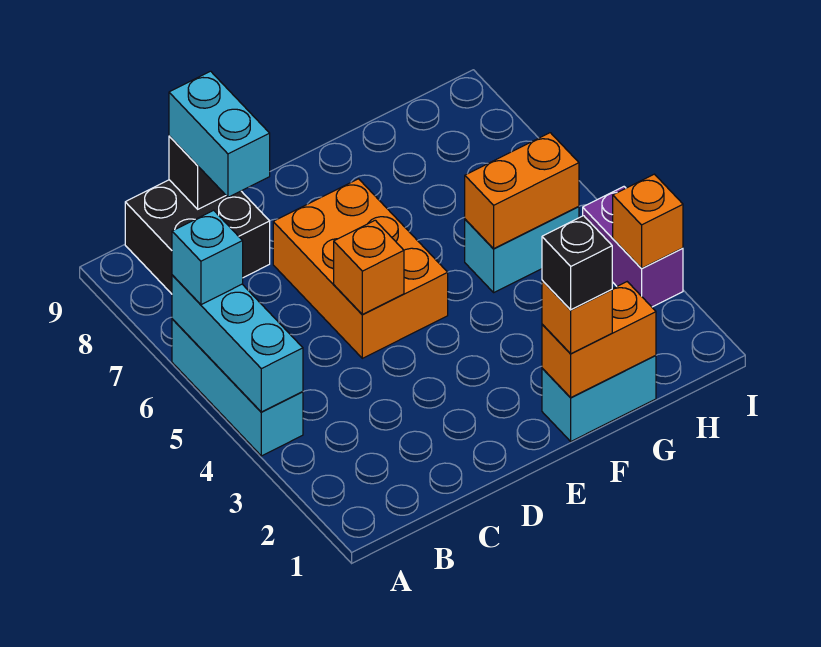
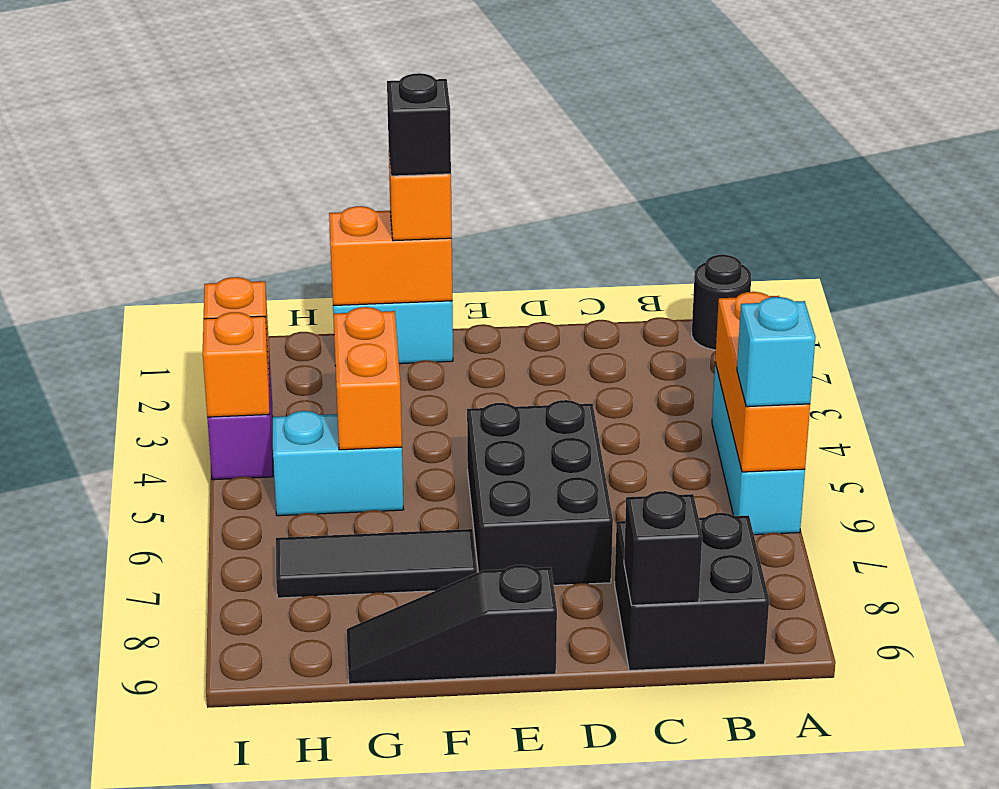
none -> black round brick A1 level 1
cyan brick A4:A6 level 2 -> orange brick A4:A6 level 2
cyan brick C8:C9 level 3 -> none
orange brick D5:E7 level 1 -> black brick D5:E7 level 1
orange brick D5 level 2 -> orange brick I4 level 2
none -> black slope E9:G9 level 1 top E
none -> black tile F7:H7 level 1
orange brick G5:H5 level 2 -> orange brick G4:G5 level 2

